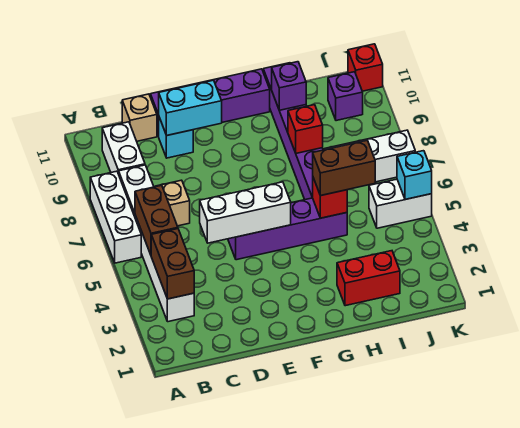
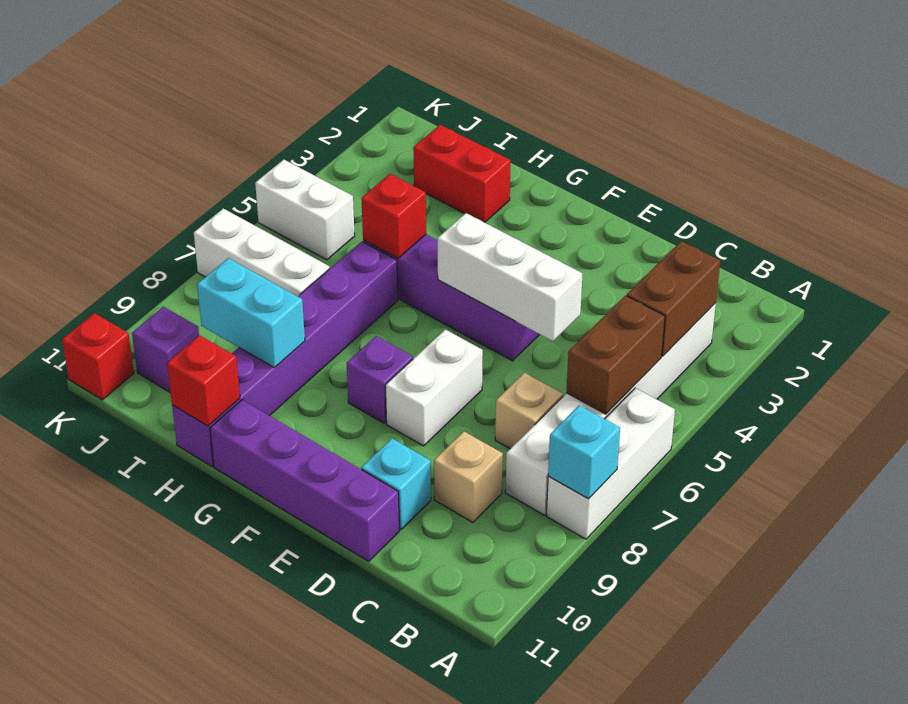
white brick B9:B10 level 1 -> white brick E7:E8 level 1
tan brick C11 level 1 -> tan brick C9 level 1
cyan brick D10:E10 level 2 -> cyan brick H9:I9 level 2
brown brick H5:I5 level 3 -> none
red brick H8 level 2 -> red brick H11 level 2
purple brick H10 level 2 -> purple brick F8 level 1
cyan brick K5 level 2 -> cyan brick A8 level 2

